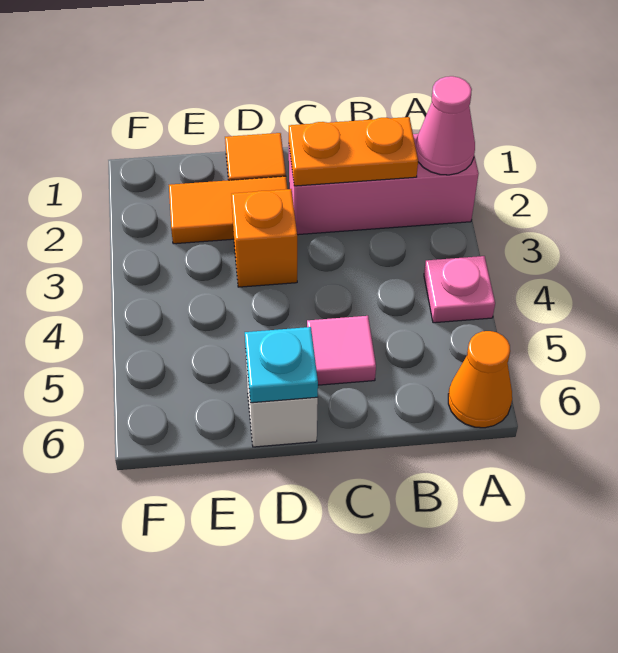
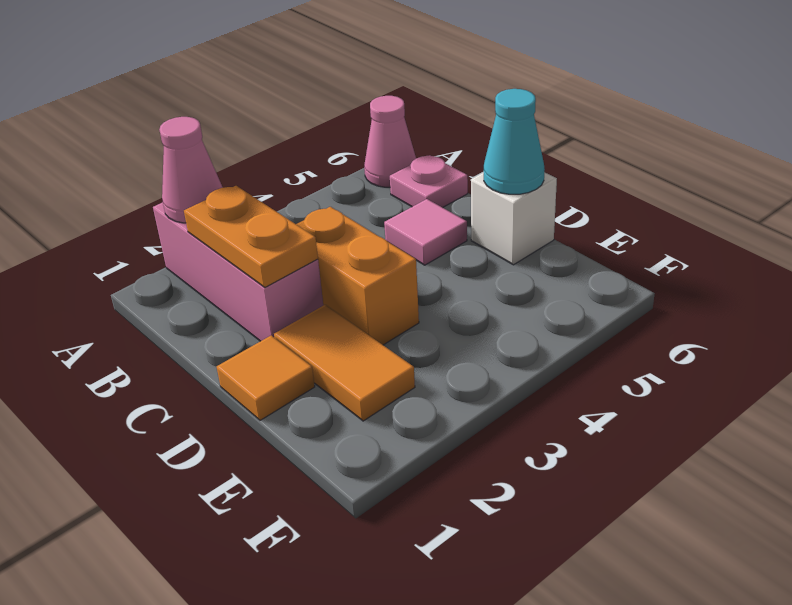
pink plate A4 level 1 -> pink plate B6 level 1
orange cone A6 level 1 -> pink cone A6 level 1
orange brick D3 level 1 -> orange brick C3:D3 level 1
cyan plate D6 level 2 -> cyan cone D6 level 2

